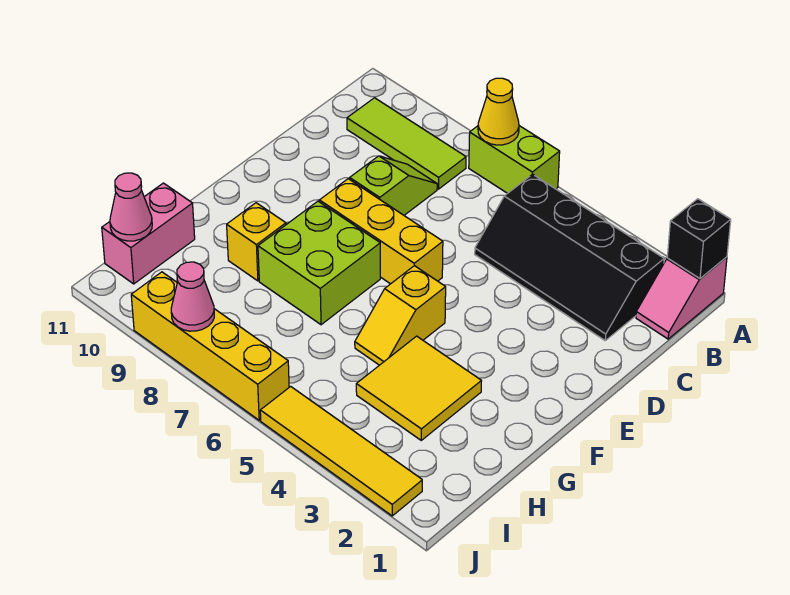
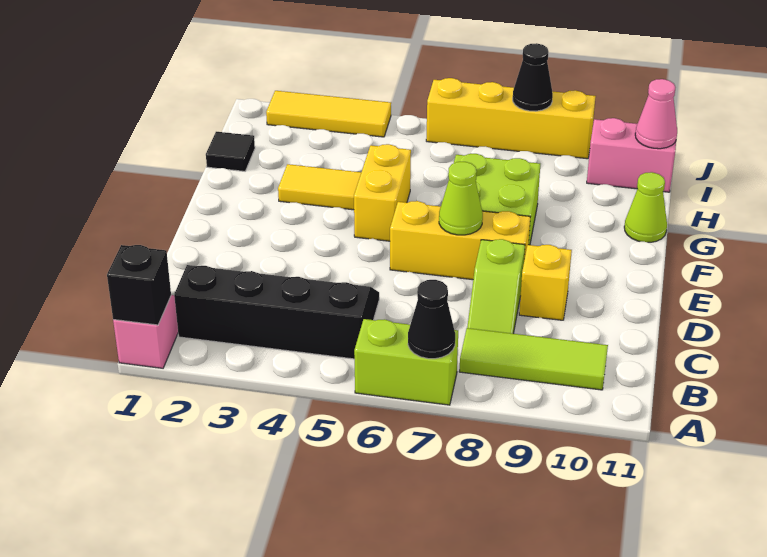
yellow cone A7 level 2 -> black cone A7 level 2
none -> lime cone E7 level 2
yellow slope F5:G5 level 1 top F -> yellow brick F5:G5 level 1
yellow tile G3:H4 level 1 -> yellow tile G3:G4 level 1
yellow brick G9 level 1 -> yellow brick D9 level 1
none -> lime cone G11 level 1
none -> black tile H1 level 1
pink brick H11:I11 level 1 -> pink brick I10:I11 level 1
yellow tile J2:J5 level 1 -> yellow tile J2:J4 level 1
pink cone J8 level 2 -> black cone J8 level 2

